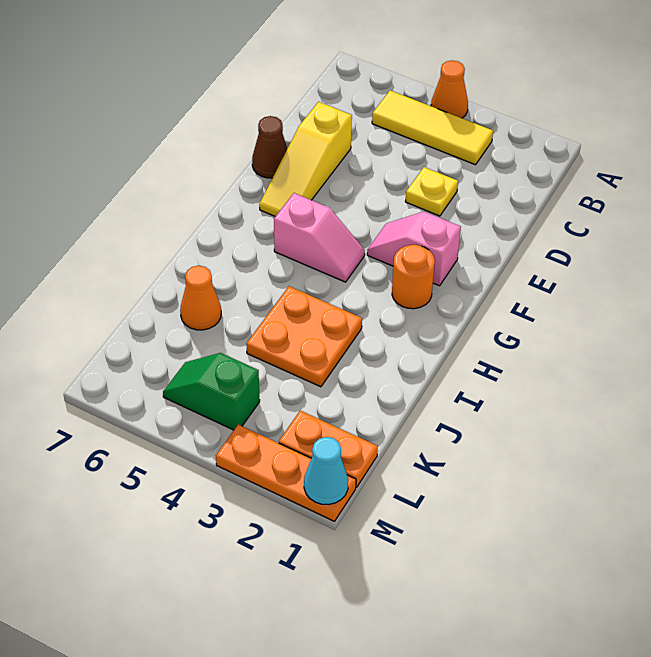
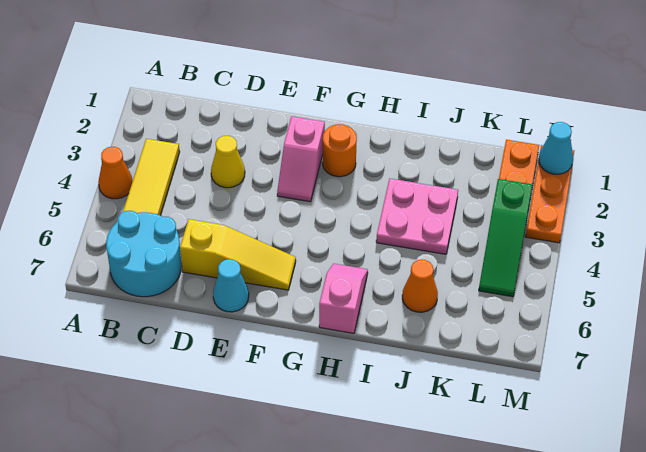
none -> cyan round brick B6:C7 level 1
yellow plate D3 level 1 -> yellow cone D3 level 1
brown cone E7 level 1 -> cyan cone E7 level 1
pink slope G4:G5 level 1 top 5 -> pink slope H6:H7 level 1 top 7
orange plate I3:J4 level 1 -> pink plate I3:J4 level 1
green slope L4:L5 level 1 top 4 -> green slope L3:L5 level 1 top 3

